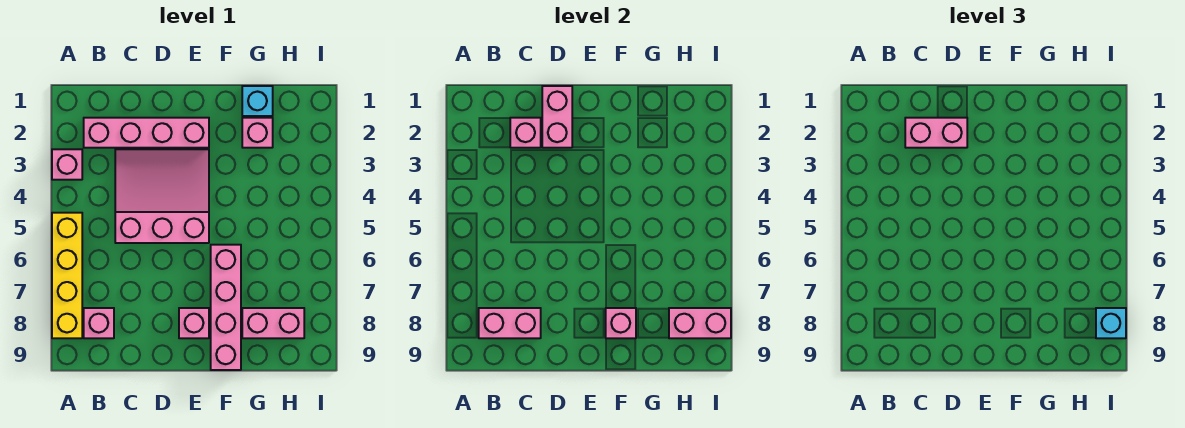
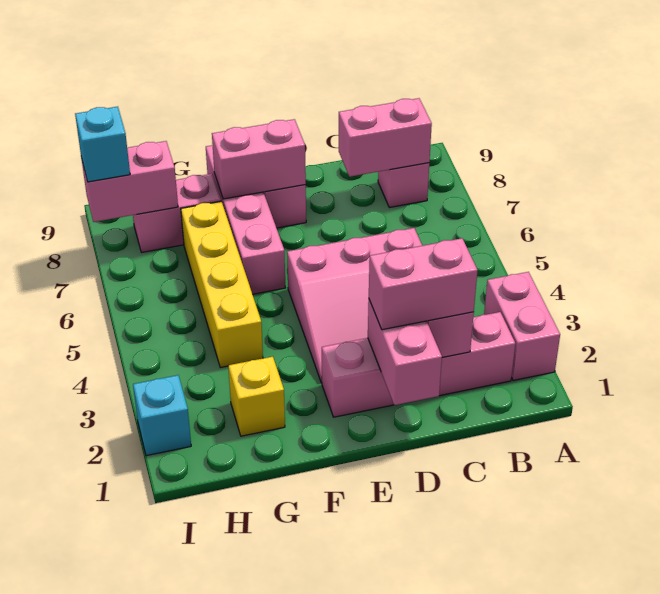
pink brick A3 level 1 -> pink brick A2:A3 level 1
yellow brick A5:A8 level 1 -> yellow brick G4:G7 level 1
pink brick F8 level 2 -> pink brick E8:F8 level 2
cyan brick G1 level 1 -> cyan brick I2 level 1
pink brick G2 level 1 -> yellow brick G2 level 1

